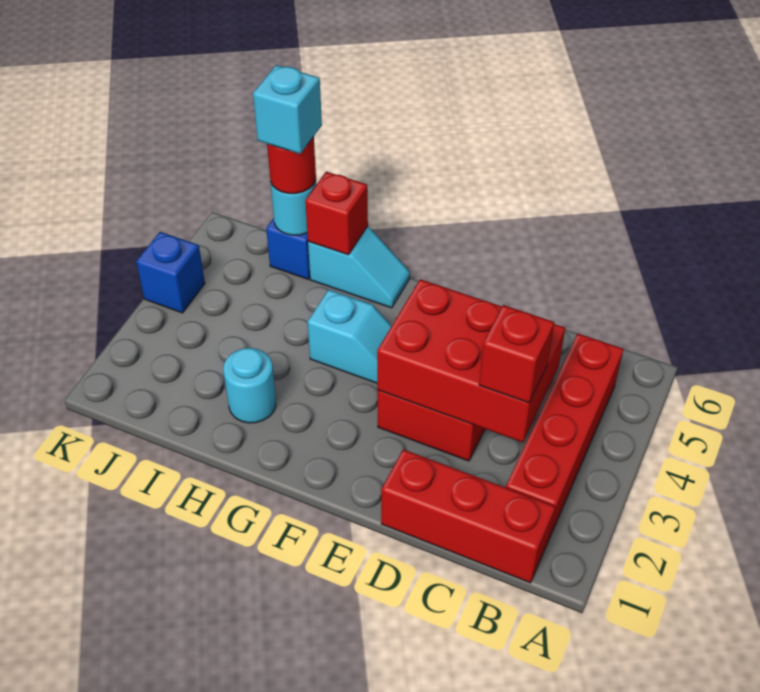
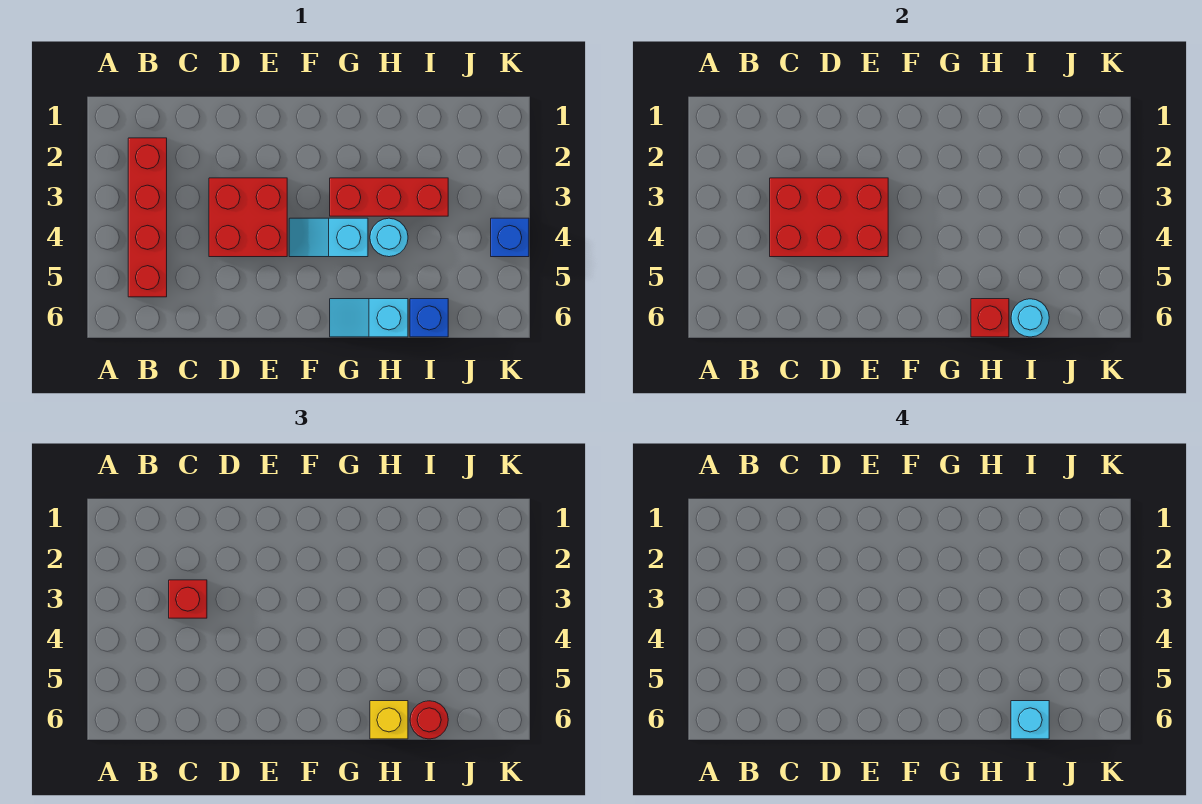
red brick B1:D1 level 1 -> red brick G3:I3 level 1
cyan round brick H2 level 1 -> cyan round brick H4 level 1
none -> yellow brick H6 level 3

